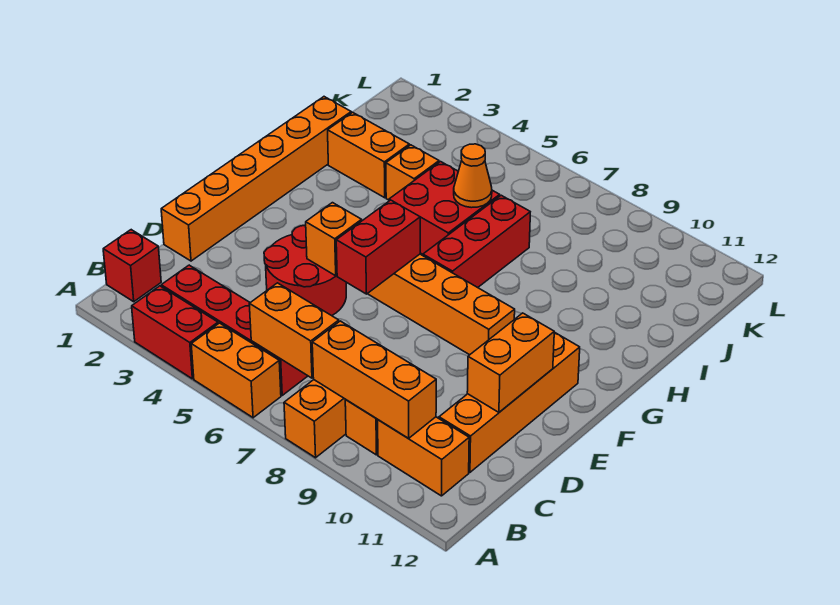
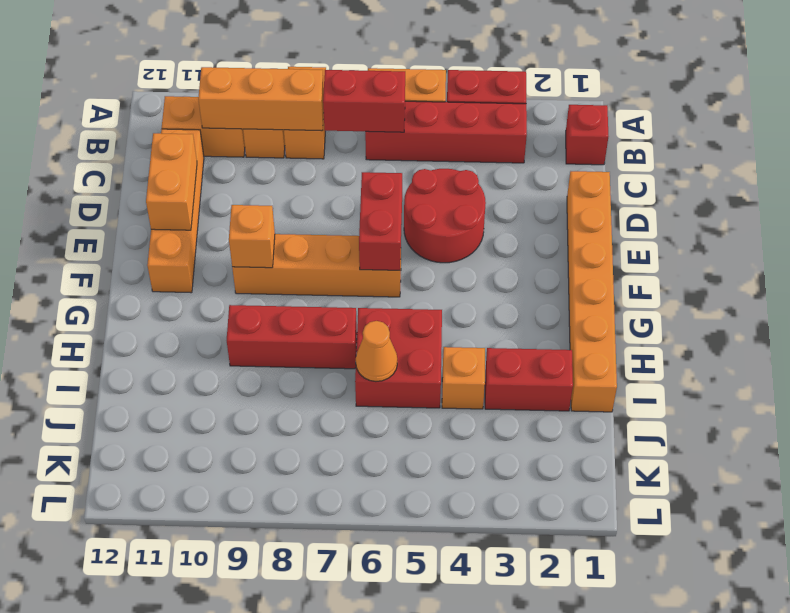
orange brick B6:B7 level 2 -> red brick B6:B7 level 2
orange brick E5 level 2 -> orange brick F9 level 2
red brick G7:I7 level 1 -> red brick H7:H9 level 1
orange brick I2:I3 level 1 -> red brick I2:I3 level 1

